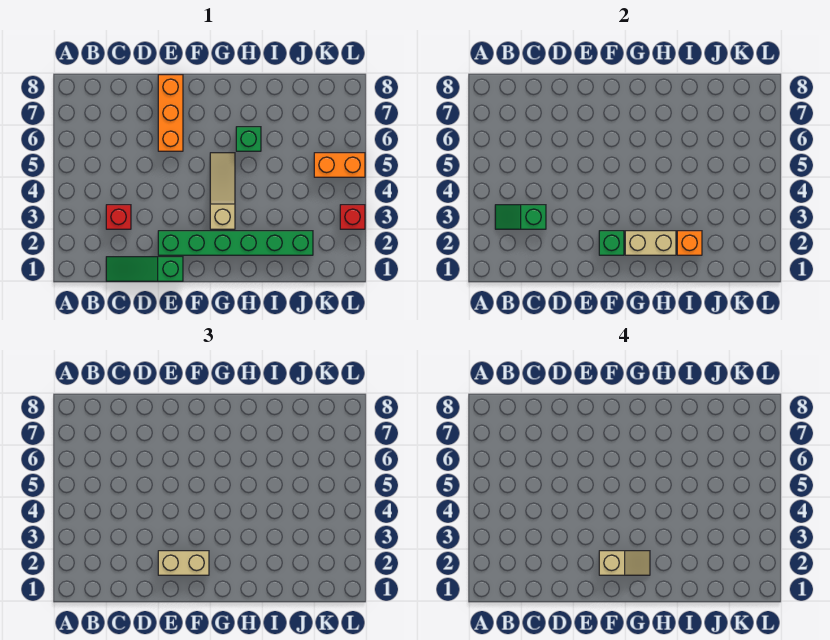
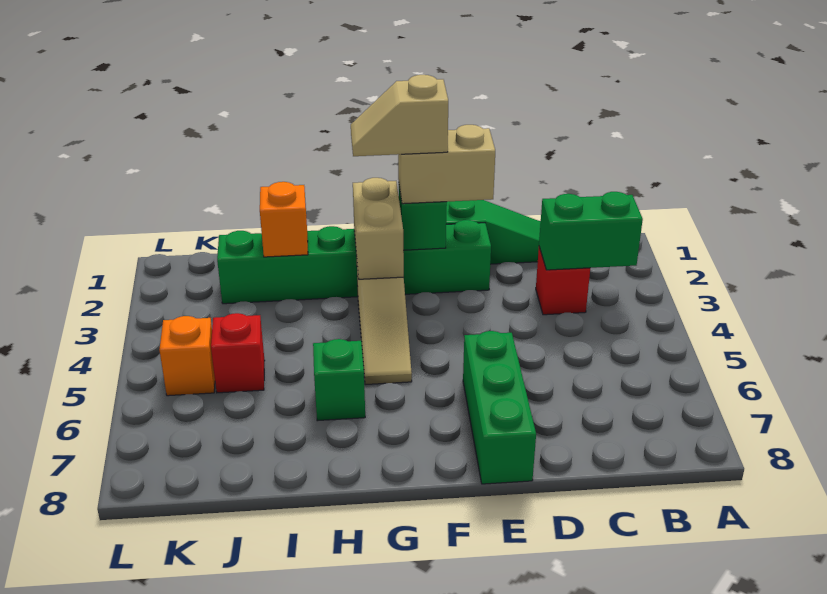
green slope B3:C3 level 2 top C -> green brick B3:C3 level 2
orange brick E6:E8 level 1 -> green brick E6:E8 level 1
tan brick G2:H2 level 2 -> tan brick G2:G3 level 2
orange brick K5:L5 level 1 -> orange brick K5 level 1
red brick L3 level 1 -> red brick J5 level 1

